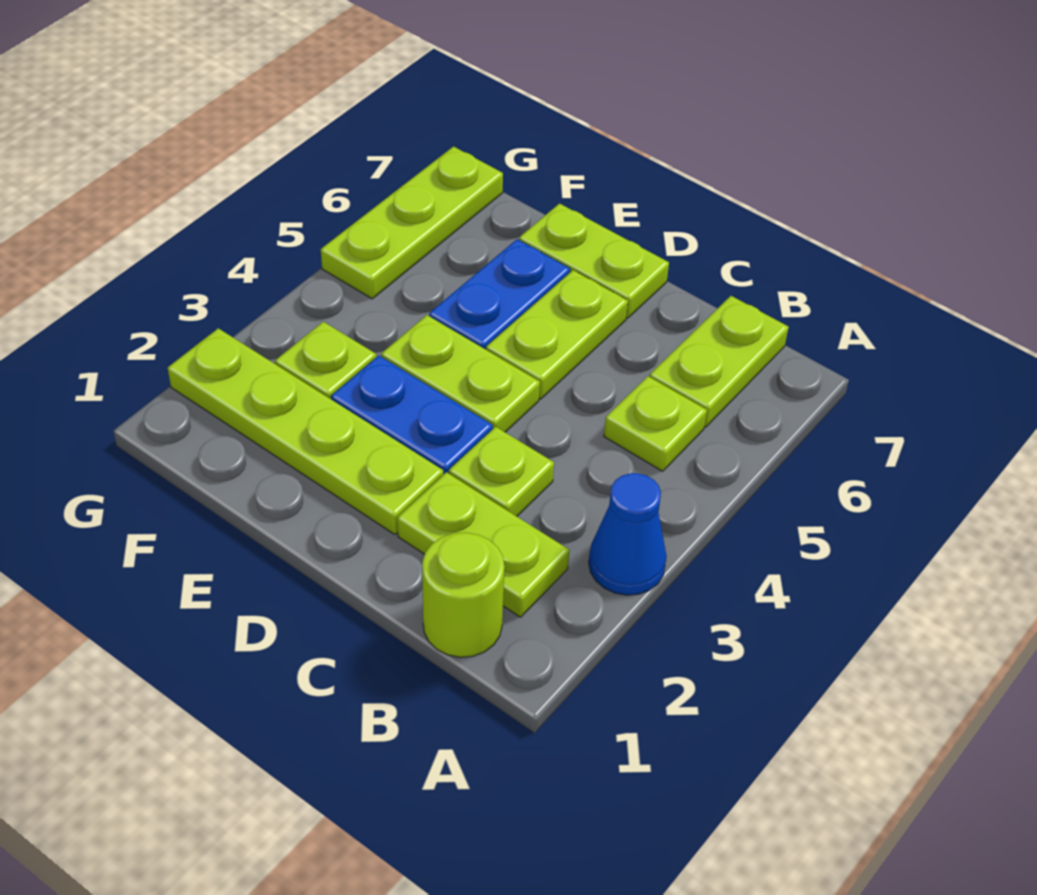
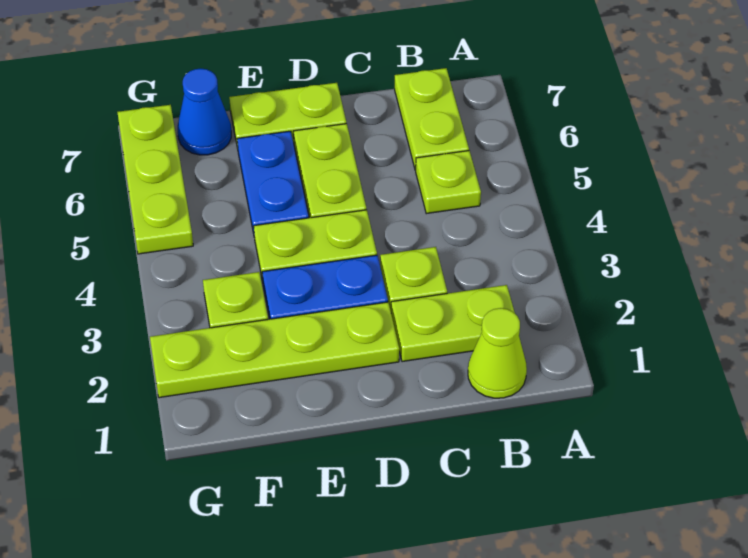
blue cone A3 level 1 -> blue cone F7 level 1
lime round brick B1 level 1 -> lime cone B1 level 1

